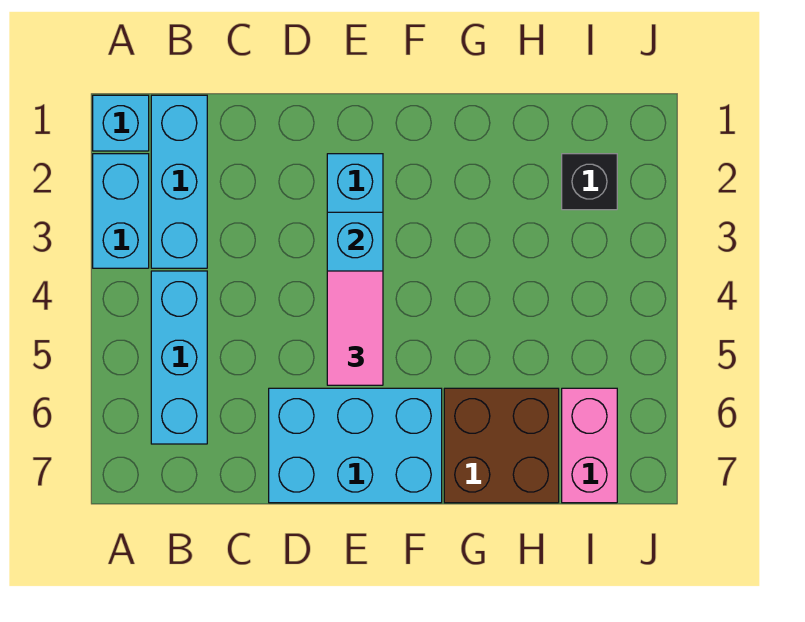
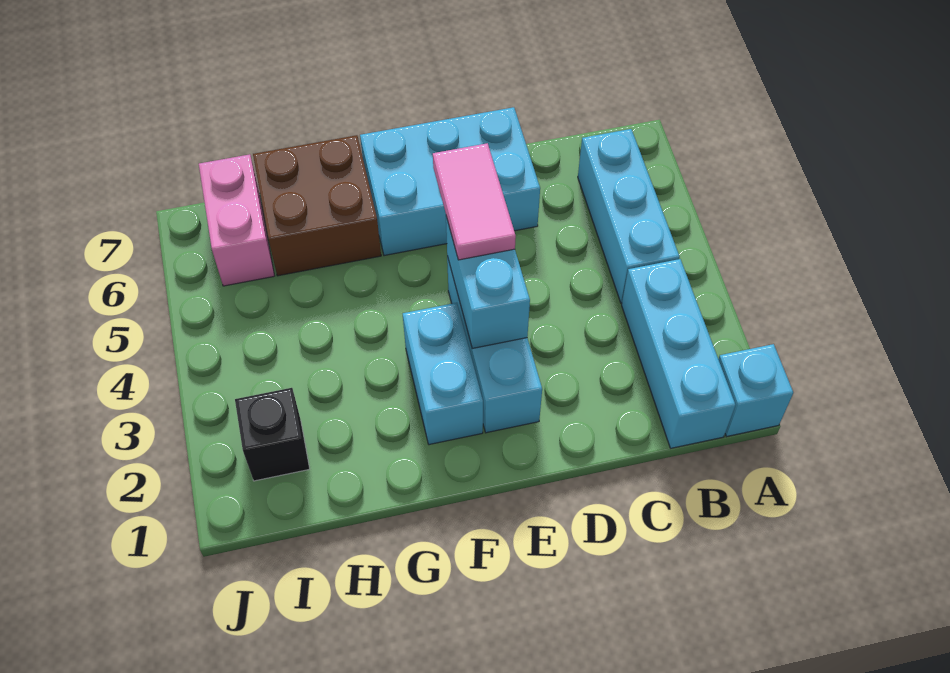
cyan brick A2:A3 level 1 -> cyan brick F2:F3 level 1

